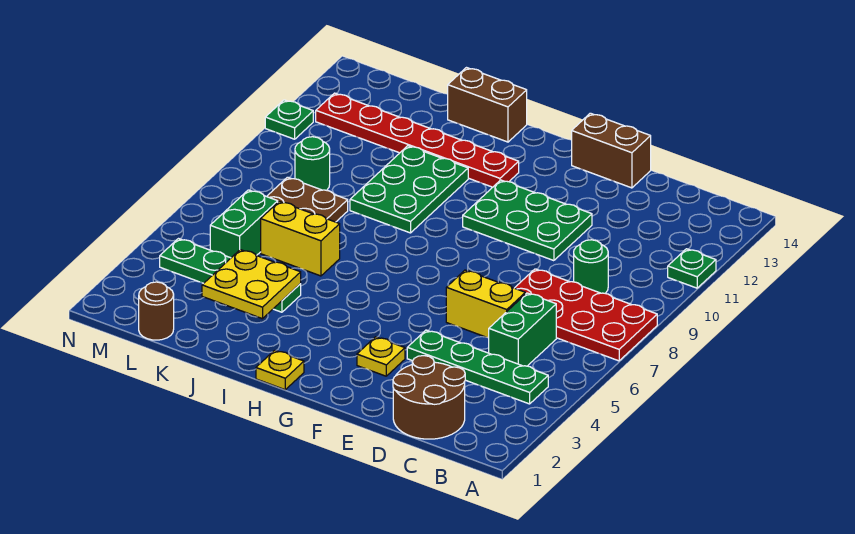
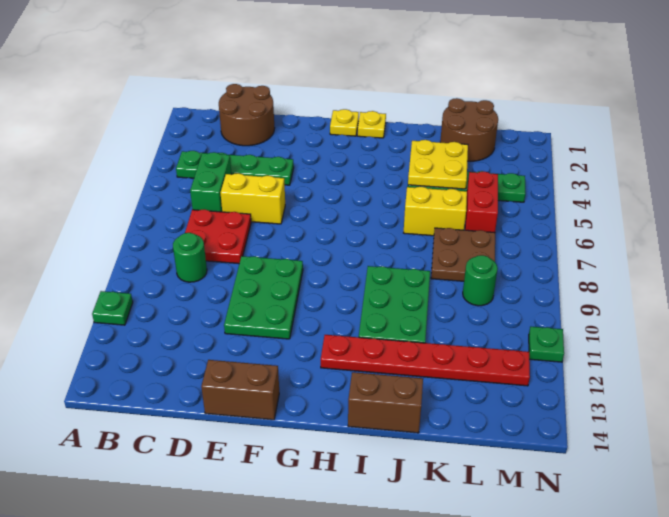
red plate A7:D8 level 1 -> red plate C7:D8 level 1
green plate E10:G11 level 1 -> green plate E9:F11 level 1
yellow plate F3 level 1 -> yellow plate G1 level 1
brown round brick L1 level 1 -> brown round brick K1:L2 level 1
green brick L5:L6 level 1 -> red brick L5:L6 level 1

